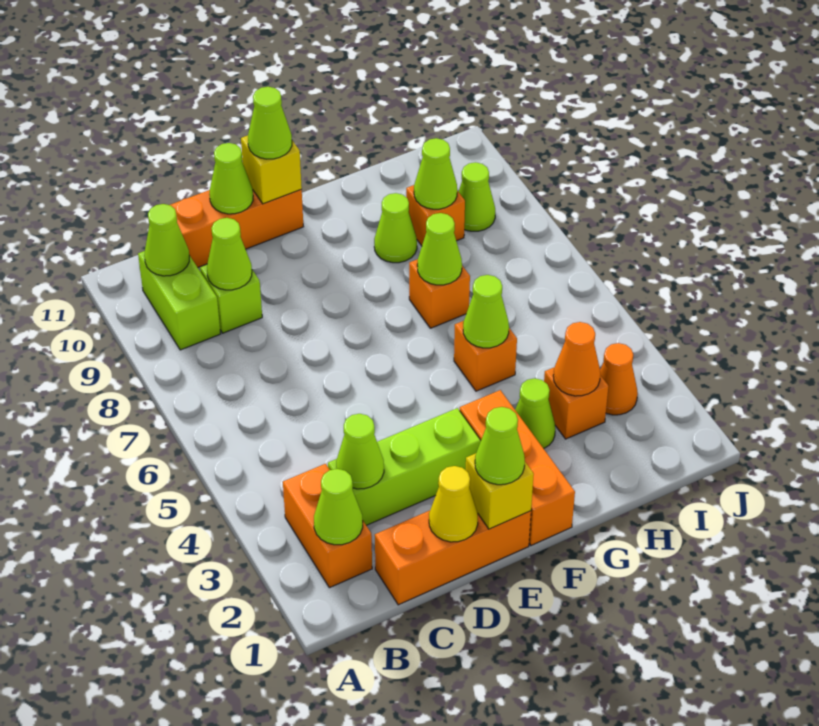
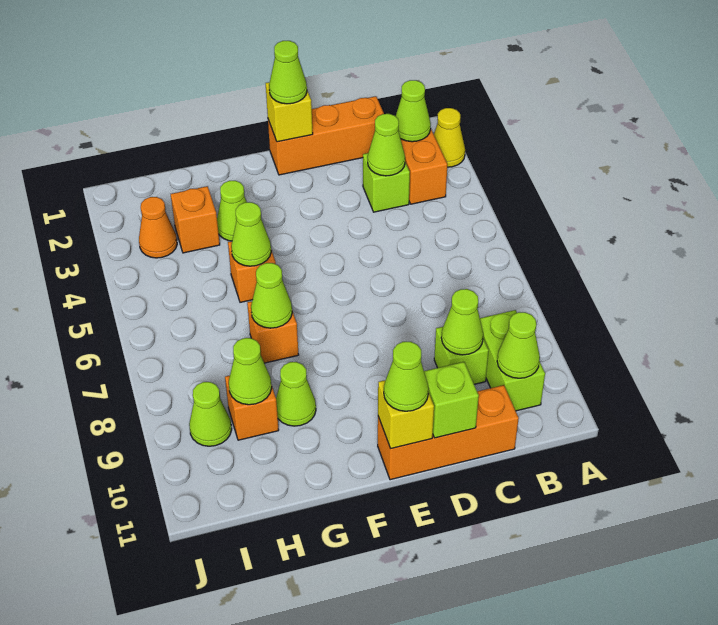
lime brick C3:E3 level 1 -> lime brick C3 level 1
yellow cone D1 level 2 -> yellow cone A2 level 1
lime cone D11 level 2 -> lime brick D11 level 2
orange brick F1:F3 level 1 -> none
orange cone H3 level 2 -> none

